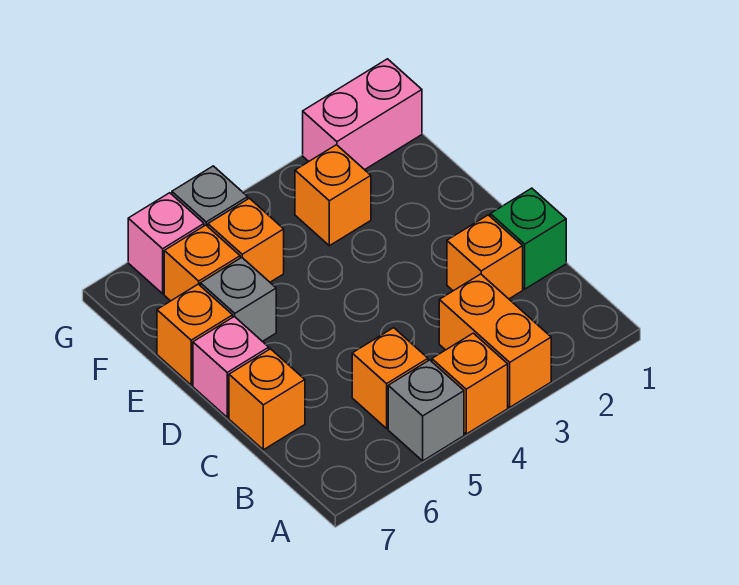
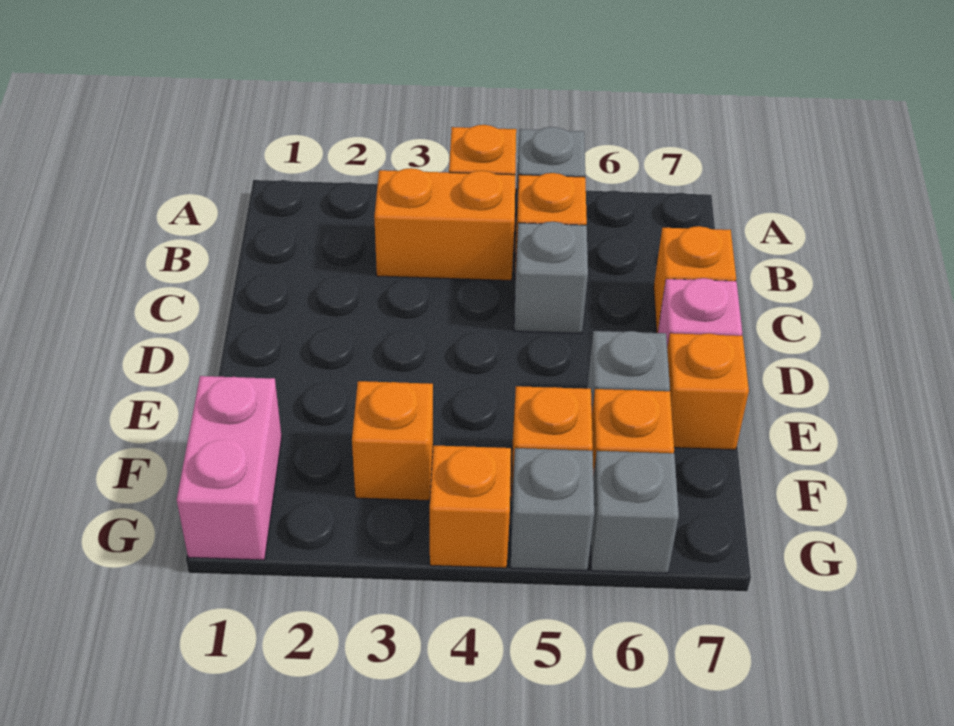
orange brick A3:B3 level 1 -> orange brick B3:B4 level 1
green brick C1 level 1 -> none
orange brick C2 level 1 -> orange brick G4 level 1
none -> grey brick C5 level 1
pink brick G1:G2 level 1 -> pink brick F1:G1 level 1
pink brick G6 level 1 -> grey brick G6 level 1

